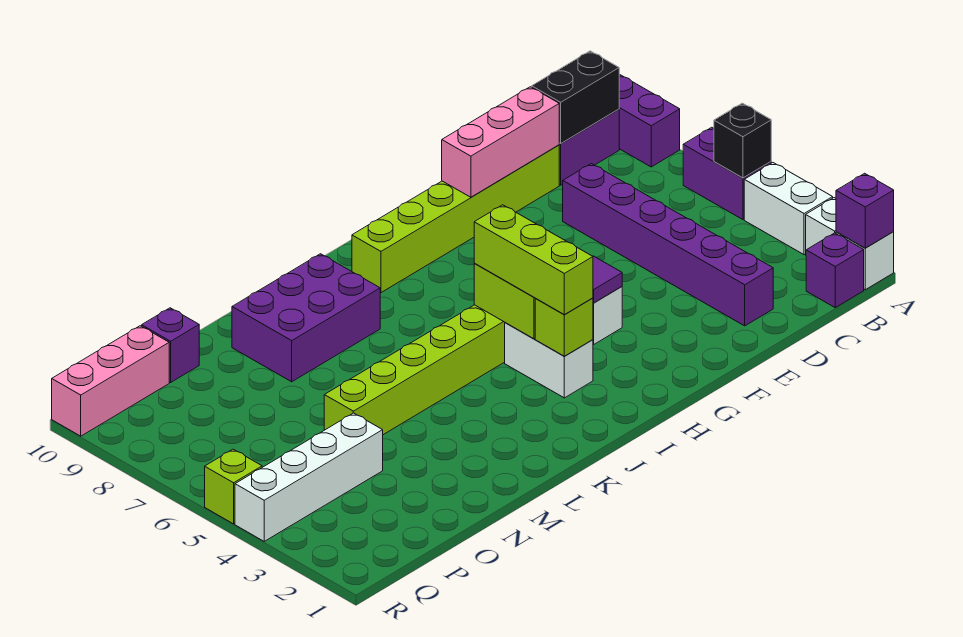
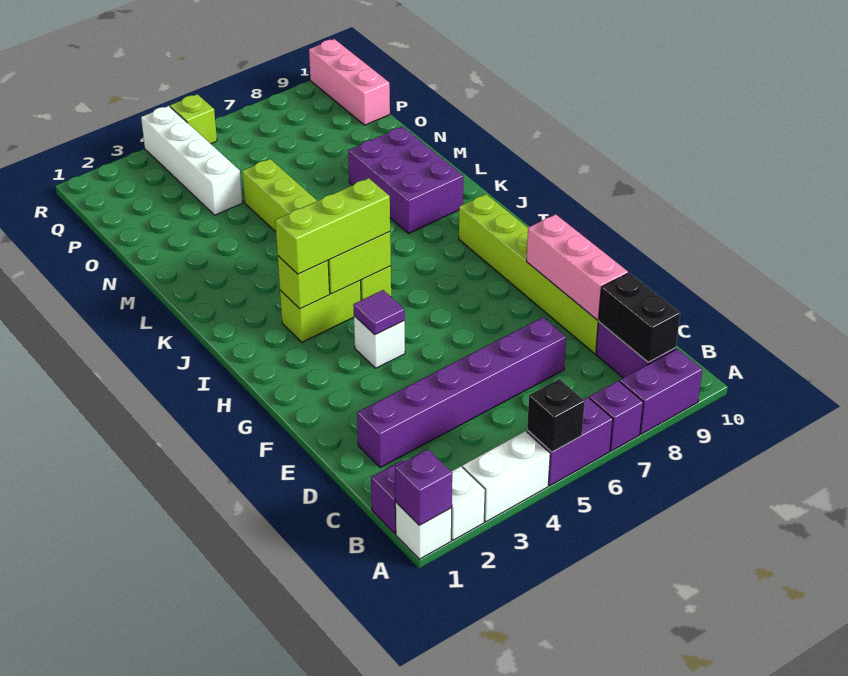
white brick I3:I4 level 1 -> lime brick I3:I4 level 1
purple brick O10 level 1 -> purple brick A7 level 1

